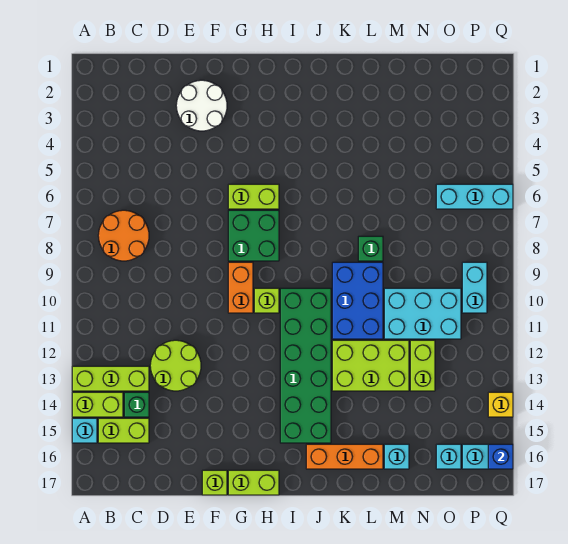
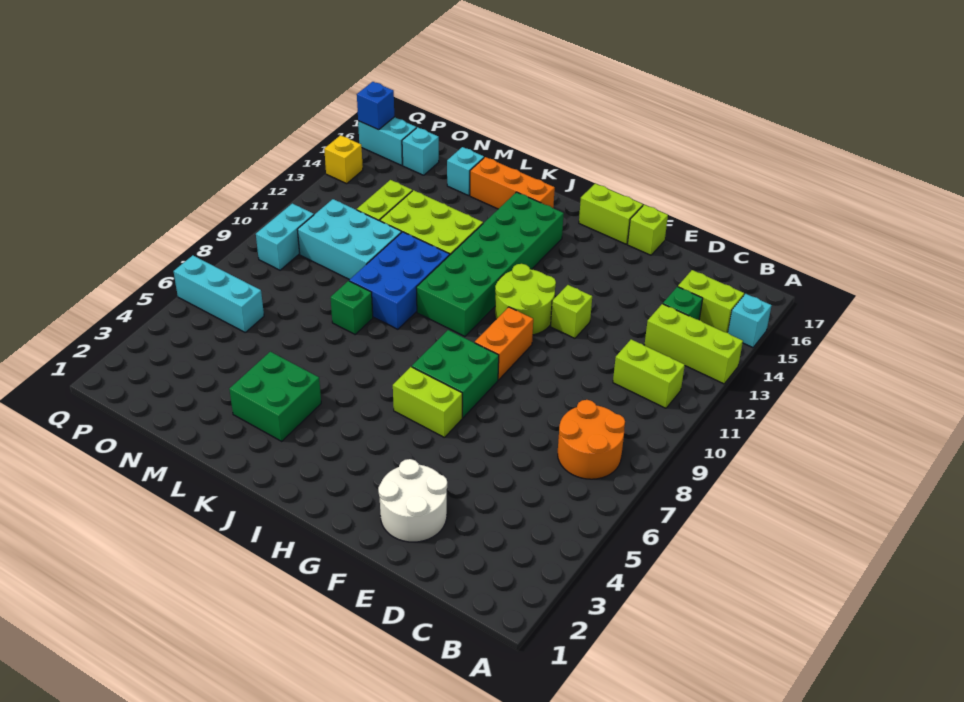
lime brick A14:B14 level 1 -> lime brick B11:C11 level 1
lime round brick D12:E13 level 1 -> lime round brick G11:H12 level 1
lime brick H10 level 1 -> lime brick F12 level 1
none -> green brick K3:L4 level 1

